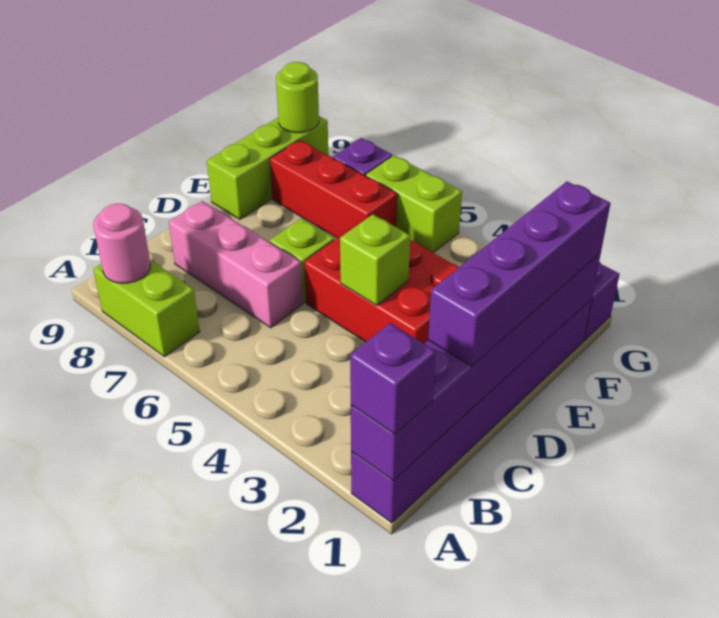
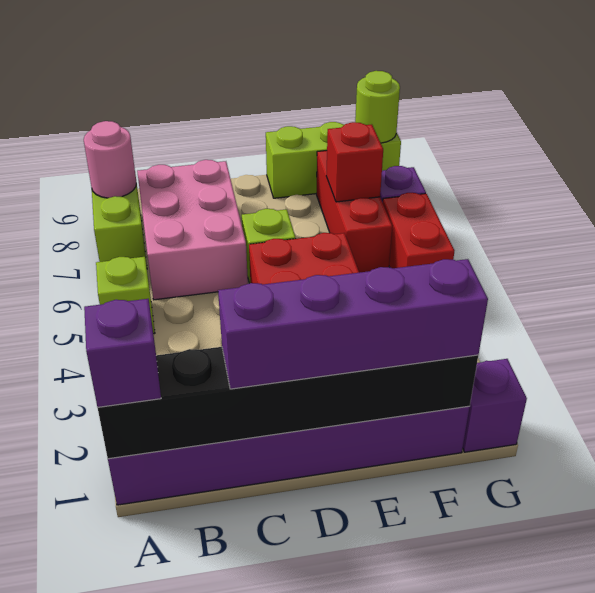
purple brick A1:F1 level 2 -> black brick A1:F1 level 2
pink brick C6:C8 level 1 -> pink brick B6:C8 level 1
lime brick D4 level 2 -> lime brick A5 level 1
none -> red brick F7 level 2
lime brick G5:G6 level 1 -> red brick G5:G6 level 1

